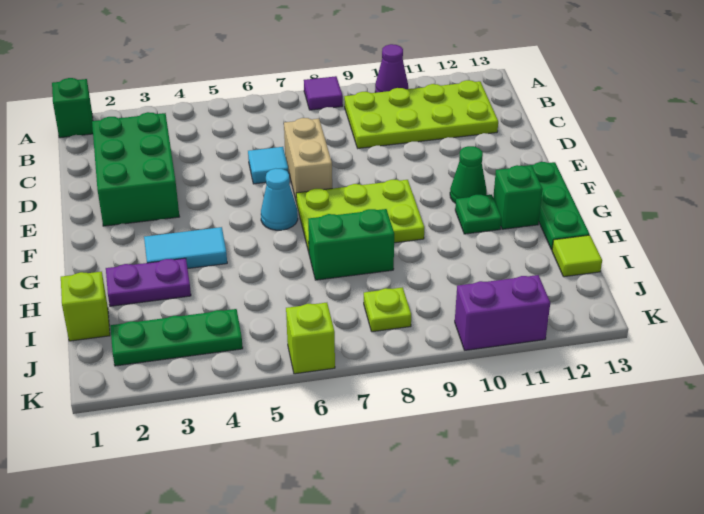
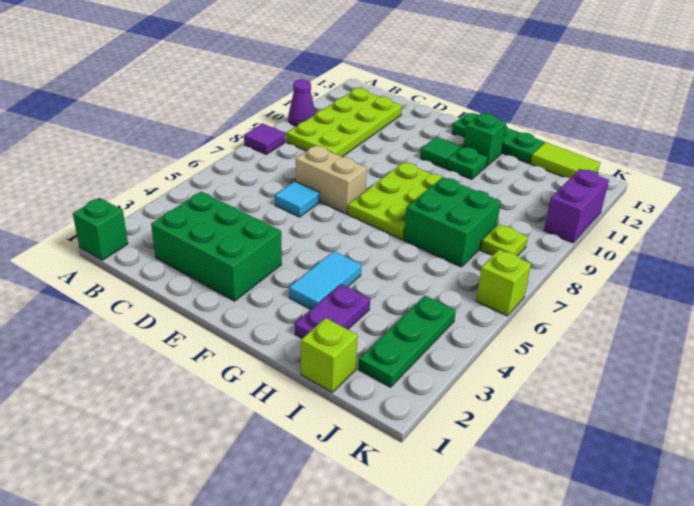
cyan cone F6 level 1 -> none
green cone F11 level 1 -> green tile F11 level 1
green brick H7:H8 level 1 -> green brick H7:I8 level 1
lime tile I13 level 1 -> lime tile I13:J13 level 1

